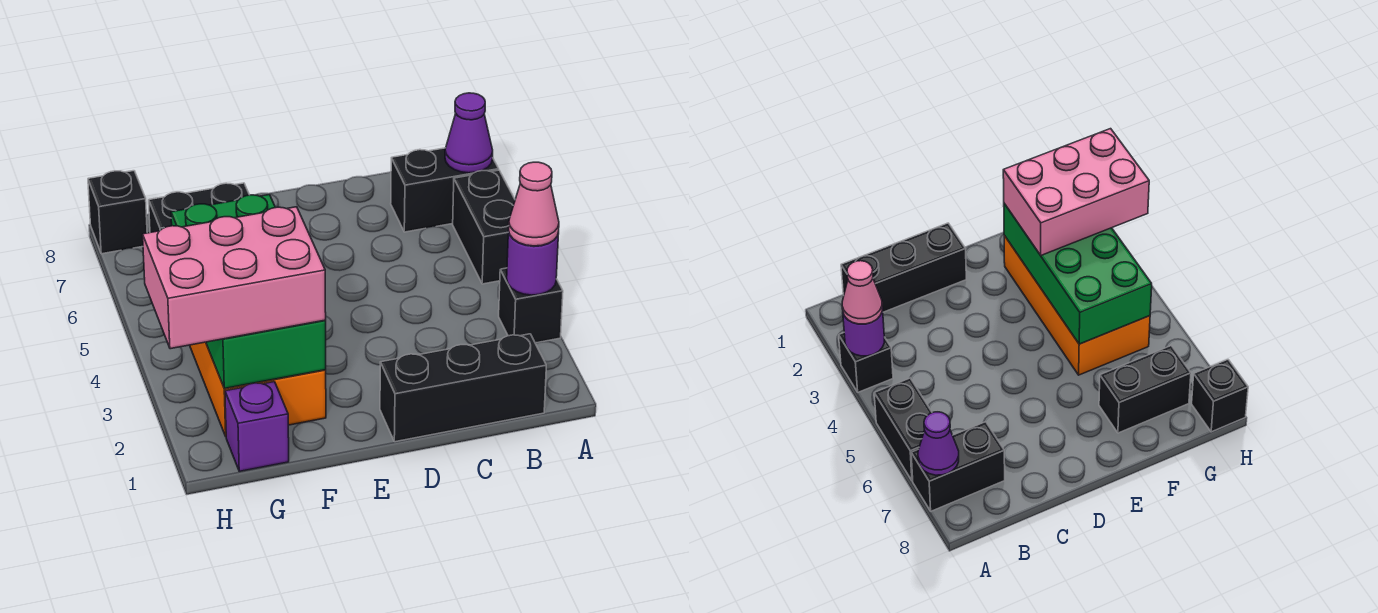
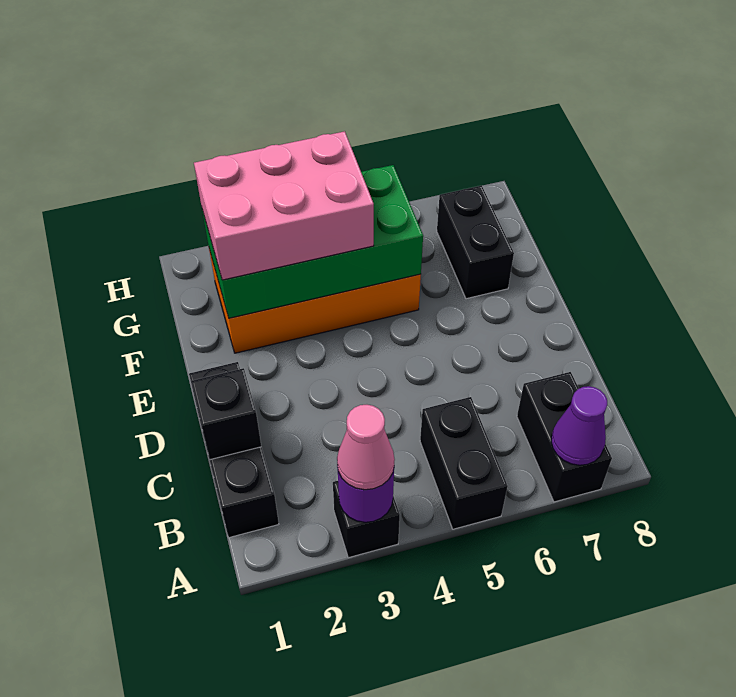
black brick A5:A6 level 1 -> black brick A5:B5 level 1
pink brick F2:H3 level 3 -> pink brick F2:G4 level 3
purple brick G1 level 1 -> none
black brick H8 level 1 -> black brick C1 level 2

